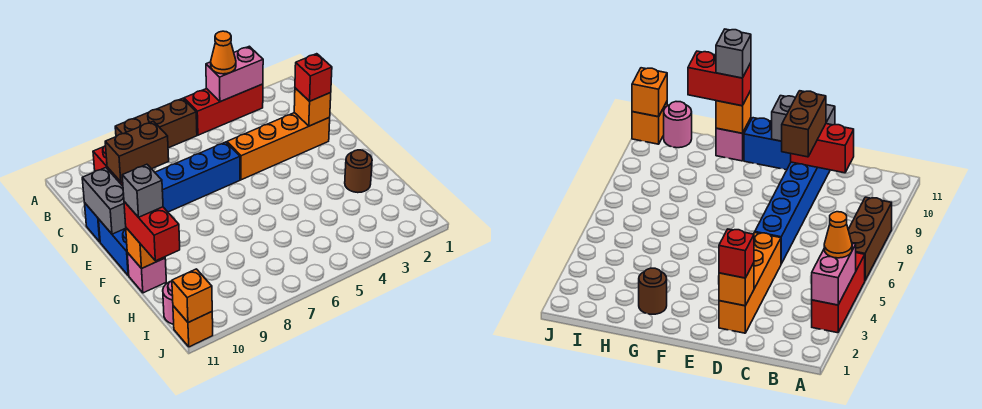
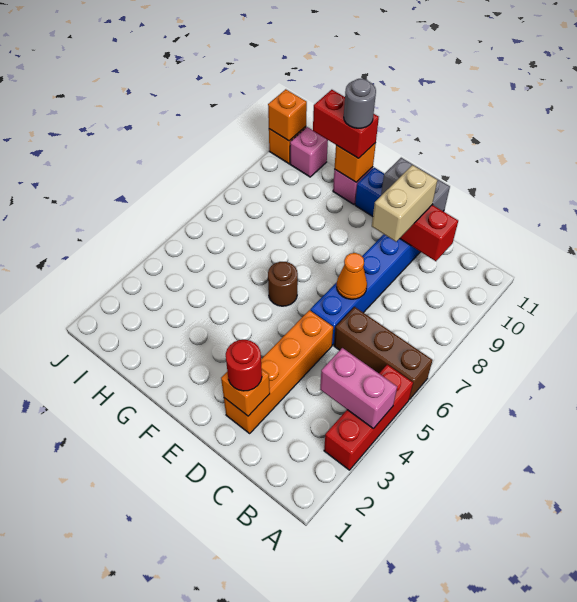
pink brick A3:A4 level 2 -> pink brick A4:B4 level 2
orange cone A4 level 3 -> orange cone D7 level 2
brown brick A6:A8 level 1 -> brown brick A6:C6 level 1
red brick D2 level 3 -> red round brick D2 level 3
brown brick D9:D10 level 3 -> tan brick D9:D10 level 3
brown round brick G2 level 1 -> brown round brick F6 level 1
grey brick G11 level 4 -> grey round brick G11 level 4
pink round brick I11 level 1 -> pink brick I11 level 1

